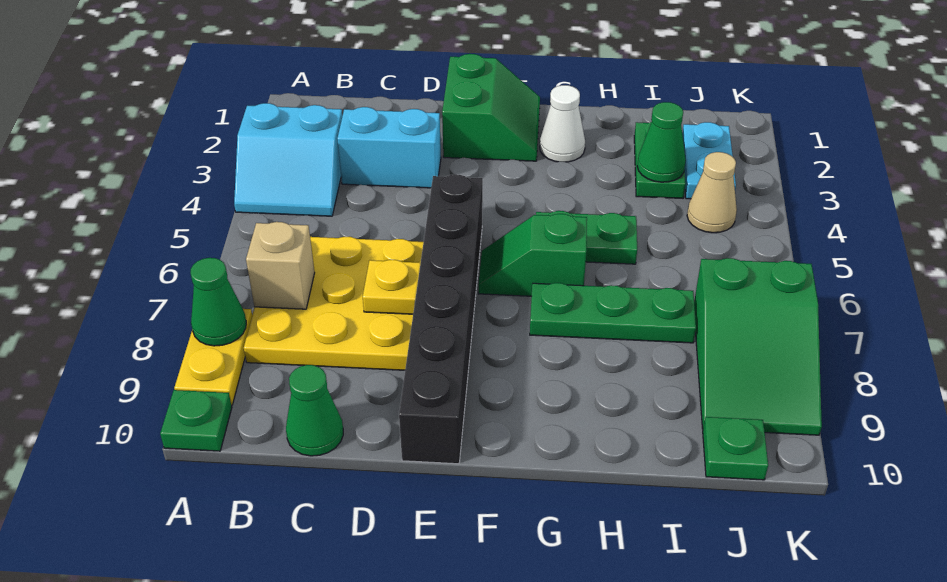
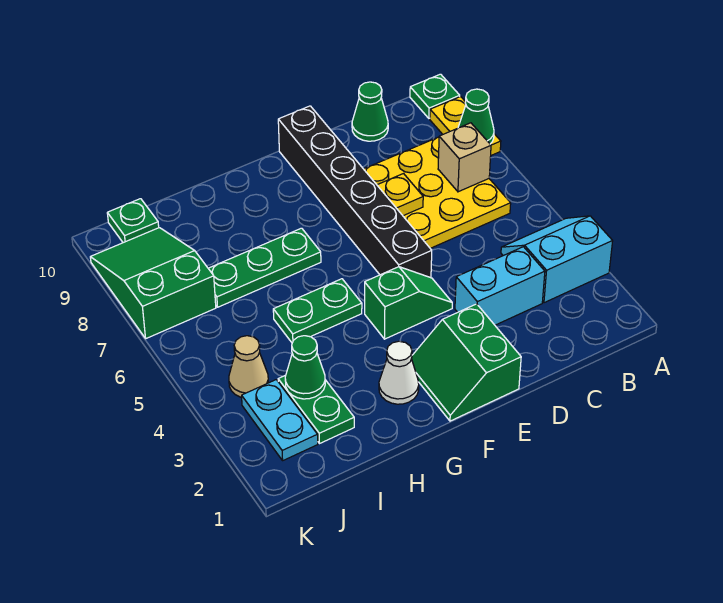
green slope F6:G6 level 1 top G -> green slope E4:F4 level 1 top F

